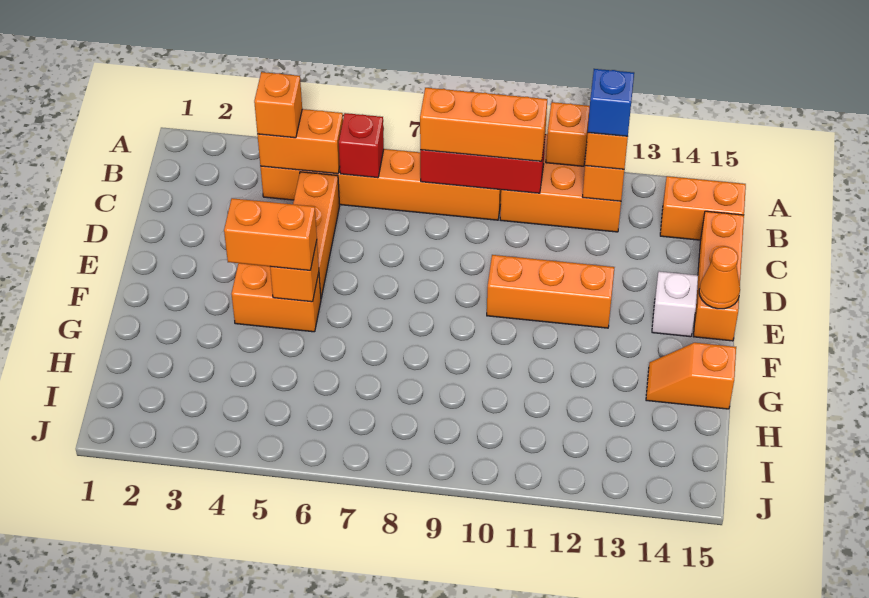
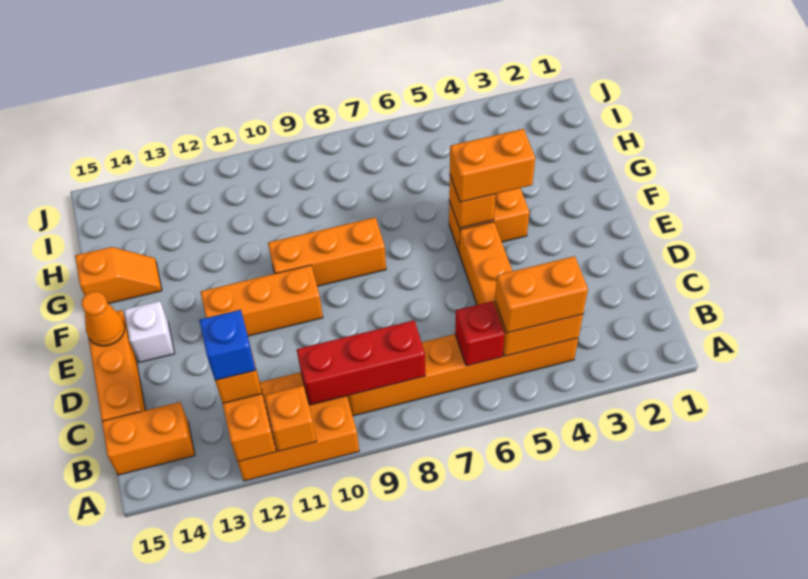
orange brick B4 level 3 -> orange brick B4:B5 level 3
orange brick B8:B10 level 3 -> orange brick F8:F10 level 1

